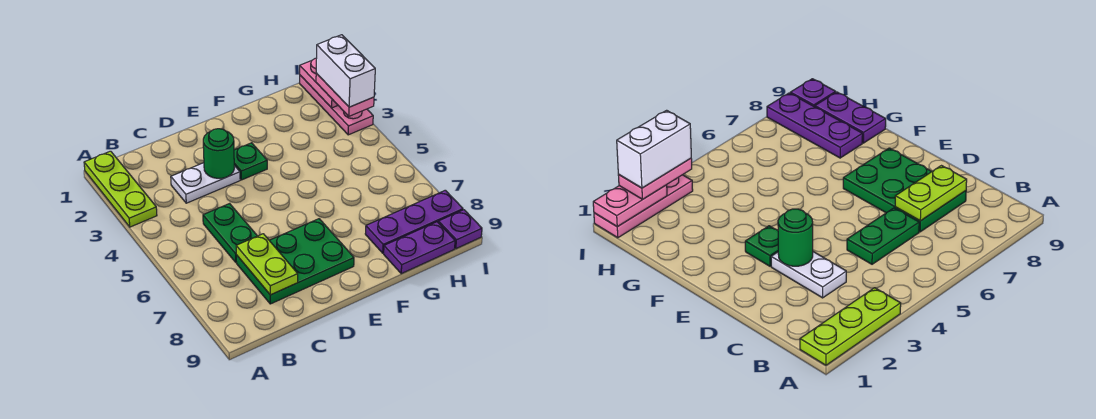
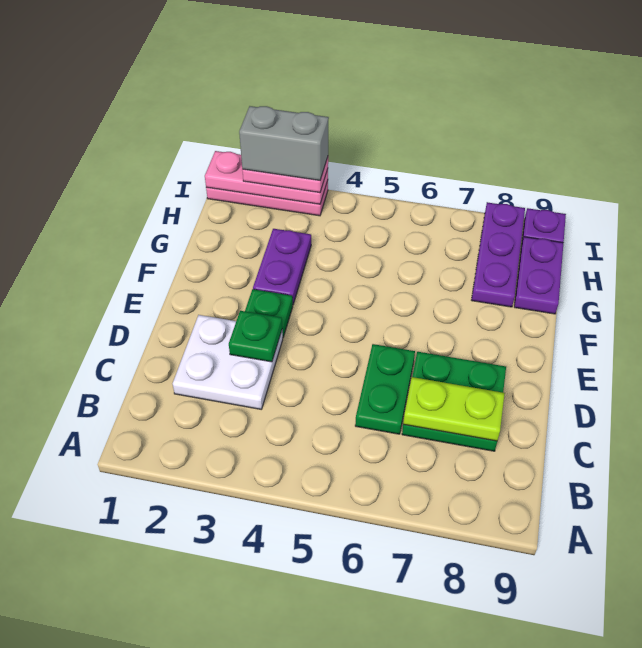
lime plate A1:A3 level 1 -> none
white plate C3:D3 level 1 -> white plate C2:D3 level 1
green plate C5:C6 level 1 -> green plate C6:D6 level 1
green plate C7:E8 level 1 -> green plate C7:D8 level 1
green round brick D3 level 2 -> green plate D3 level 2
none -> purple plate F3:G3 level 1
pink plate I1:I2 level 2 -> pink plate I1:I3 level 2
white brick I2:I3 level 4 -> grey brick I2:I3 level 4

